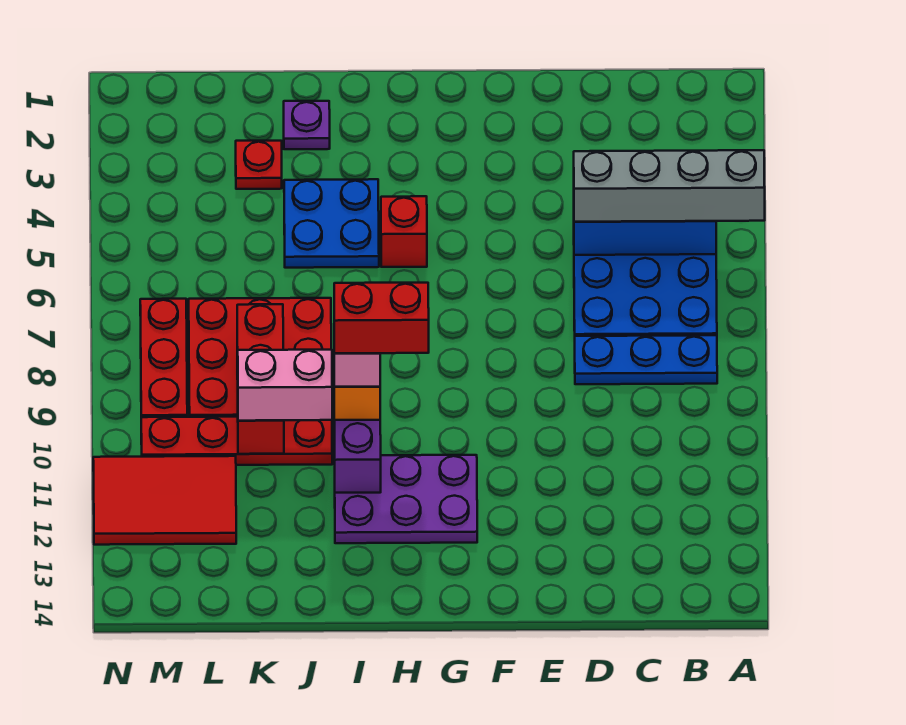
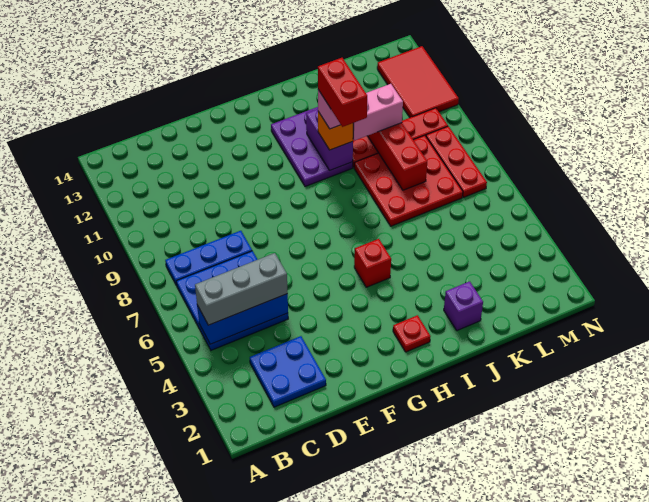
grey brick A5:D5 level 3 -> grey brick B5:D5 level 3
purple plate G11:I12 level 1 -> purple plate H10:I12 level 1
red brick H10:I10 level 5 -> red brick I9:I10 level 5
blue plate I4:J5 level 1 -> blue plate C2:D3 level 1
purple plate J2 level 1 -> purple brick J2 level 1
red plate K3 level 1 -> red plate H2 level 1
red tile L11:N12 level 1 -> red tile M11:N13 level 1

